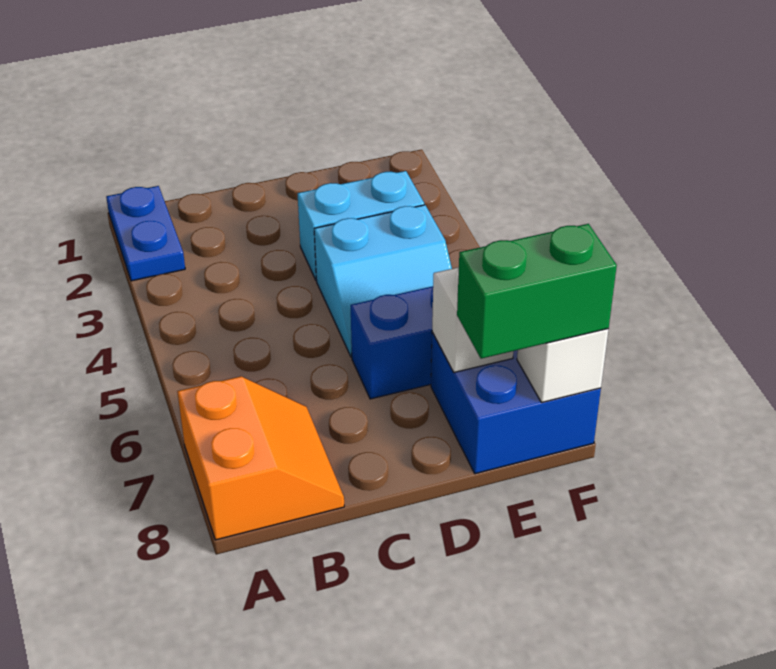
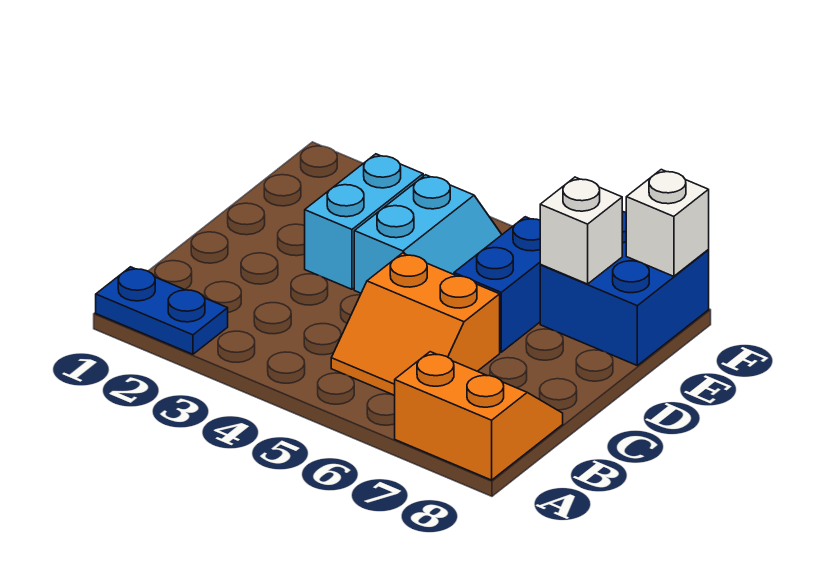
none -> orange slope B5:C6 level 1 top C
green brick E8:F8 level 3 -> none

